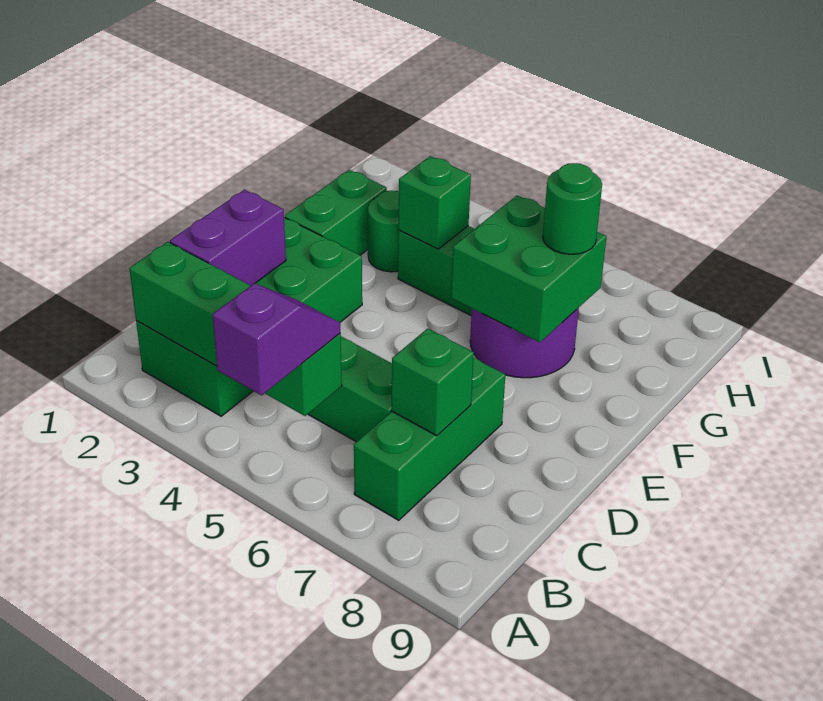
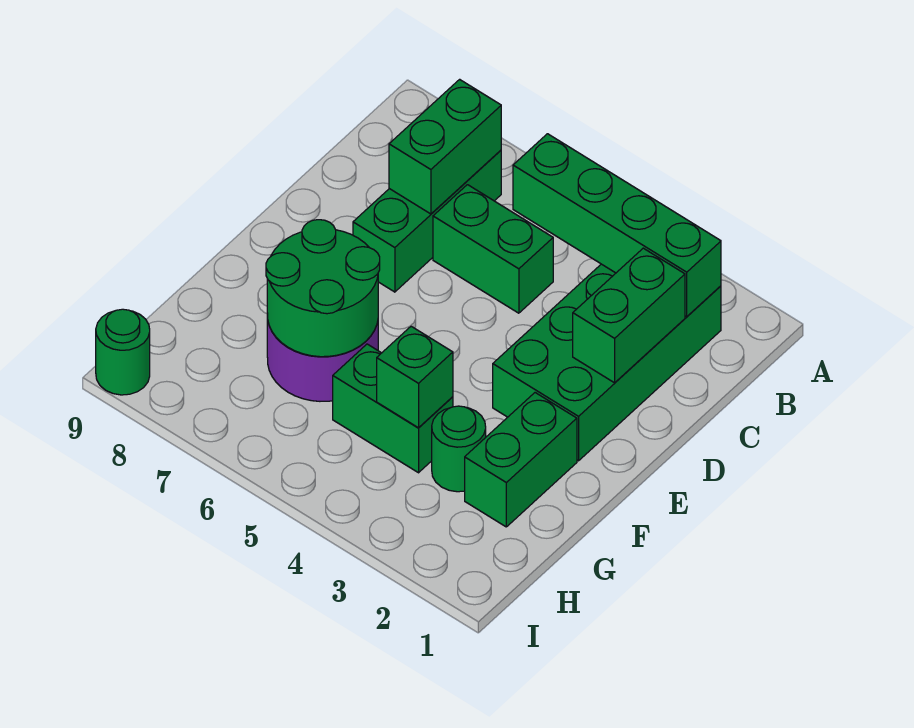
purple slope A5:B5 level 3 top A -> none
purple brick C2:D2 level 2 -> green brick C2:D2 level 2
green brick C7 level 2 -> green brick B7:C7 level 2
green brick F6:G7 level 2 -> green round brick F6:G7 level 2
green round brick G7 level 3 -> green round brick I9 level 1

